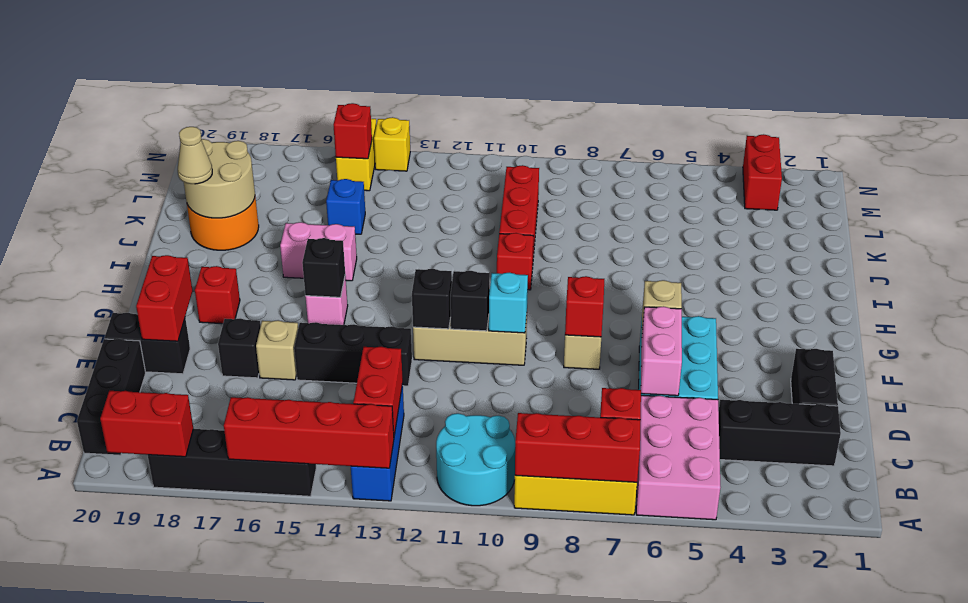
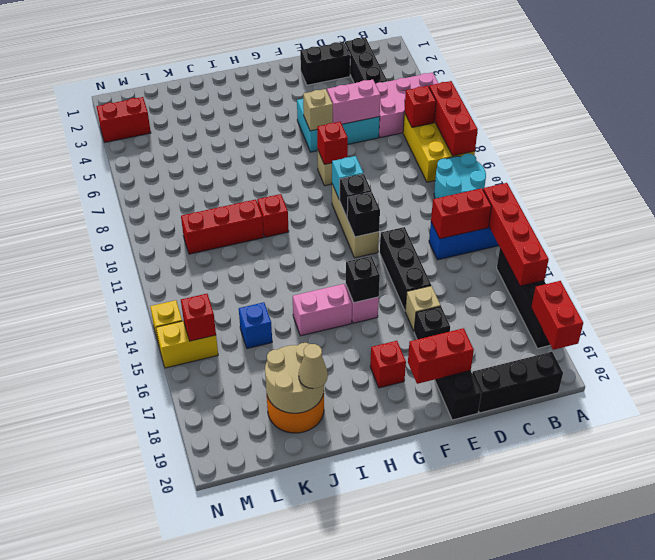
pink brick I15:I16 level 1 -> pink brick H15:I15 level 1

